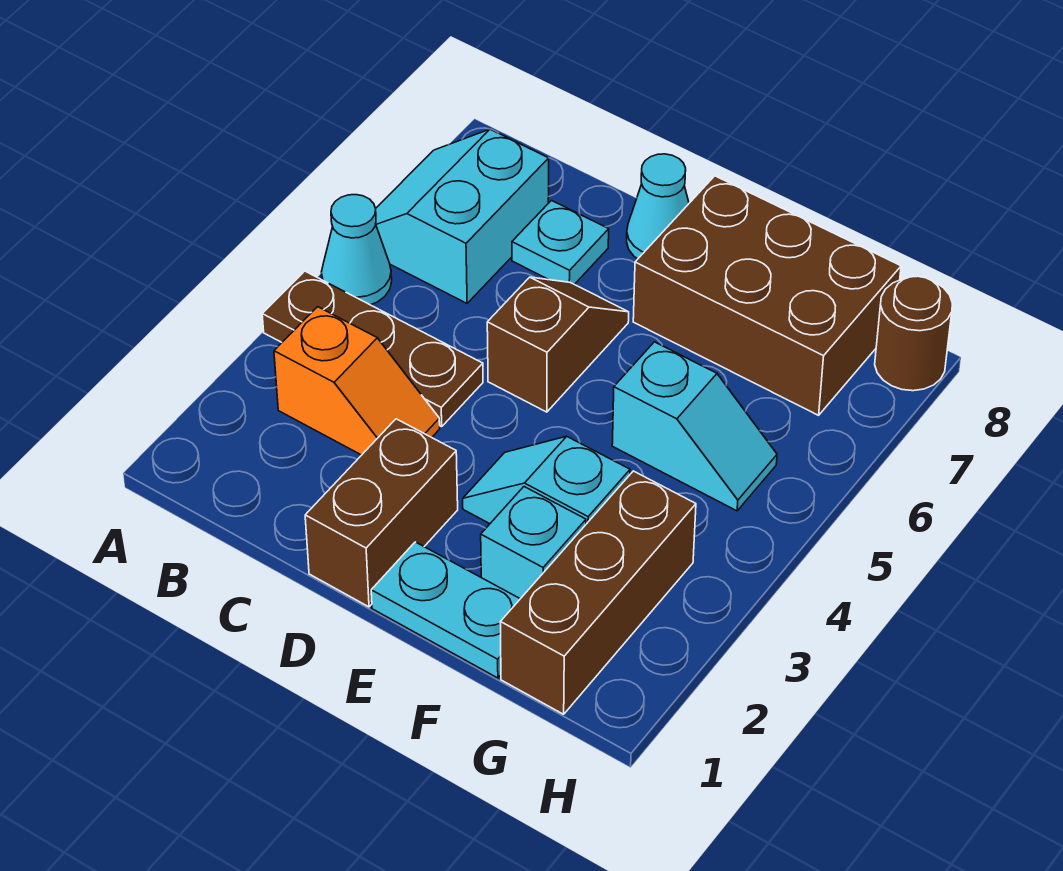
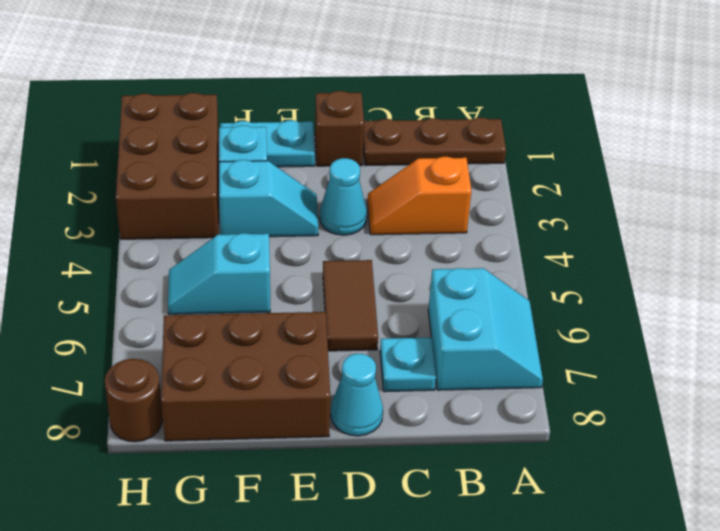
brown plate A4:C4 level 1 -> brown plate A1:C1 level 1
cyan cone A5 level 1 -> cyan cone D3 level 1
brown brick D1:D2 level 1 -> brown brick D1 level 1
brown slope D5:D6 level 1 top 5 -> brown tile D5:D6 level 1
brown brick G1:G3 level 1 -> brown brick G1:H3 level 1

